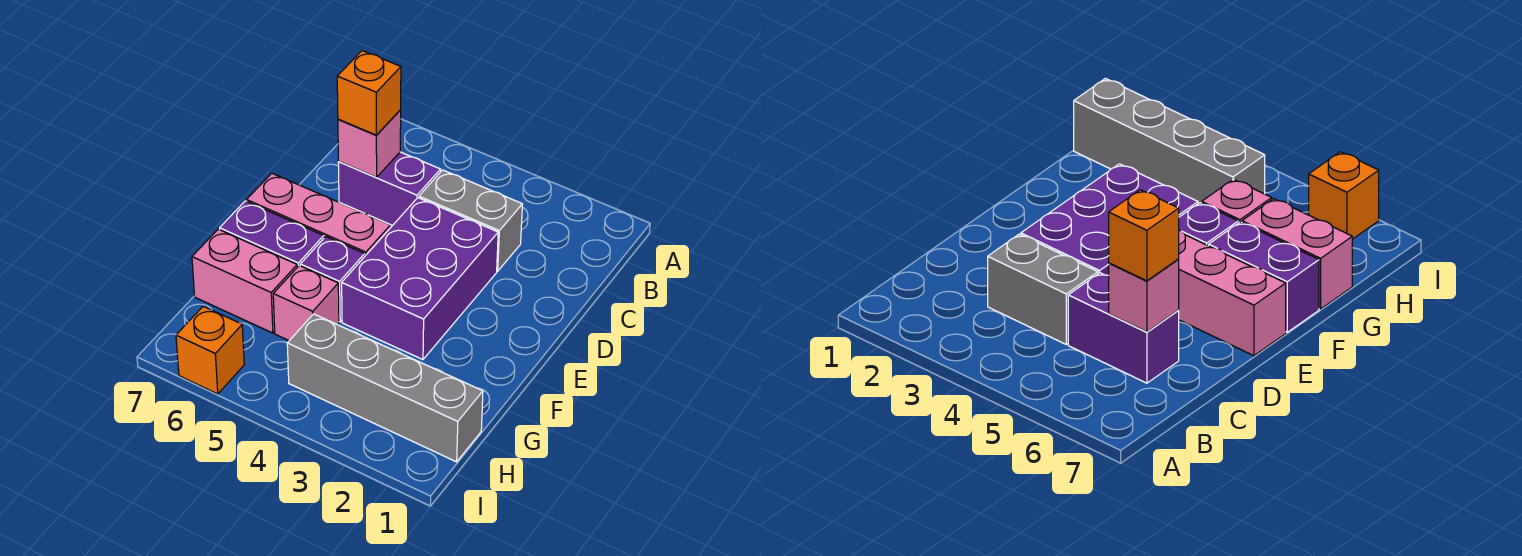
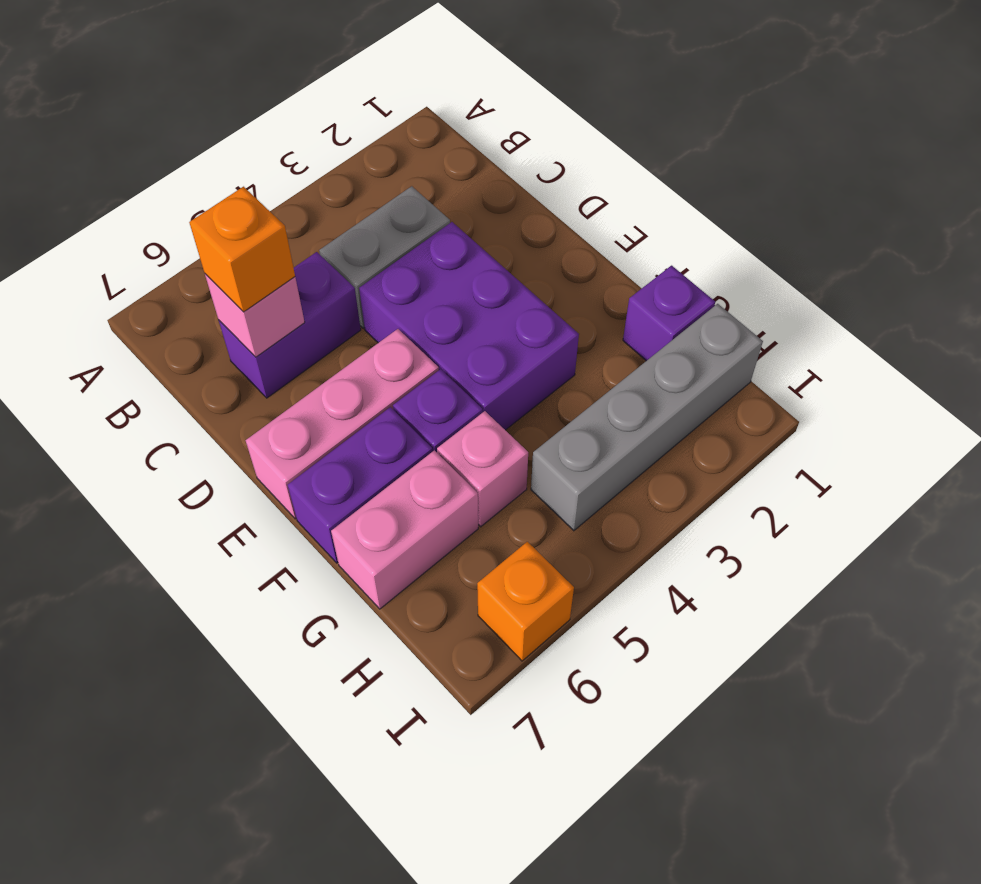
none -> purple brick G1 level 1

